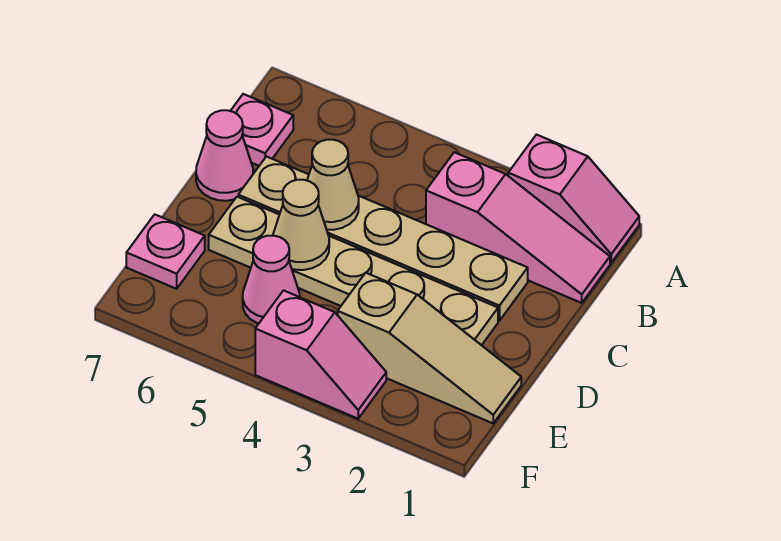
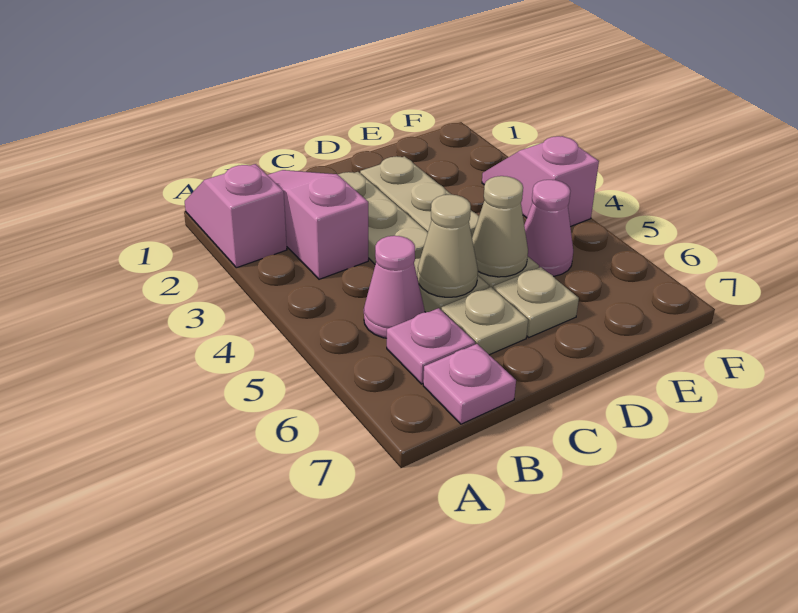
pink cone C7 level 1 -> pink cone B5 level 1
tan slope E1:E3 level 1 top 3 -> none
pink plate E7 level 1 -> pink plate B6 level 1

